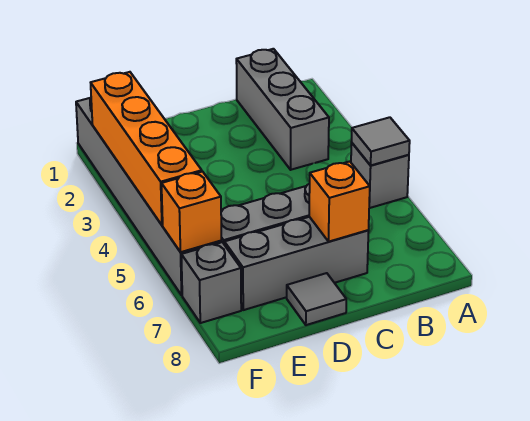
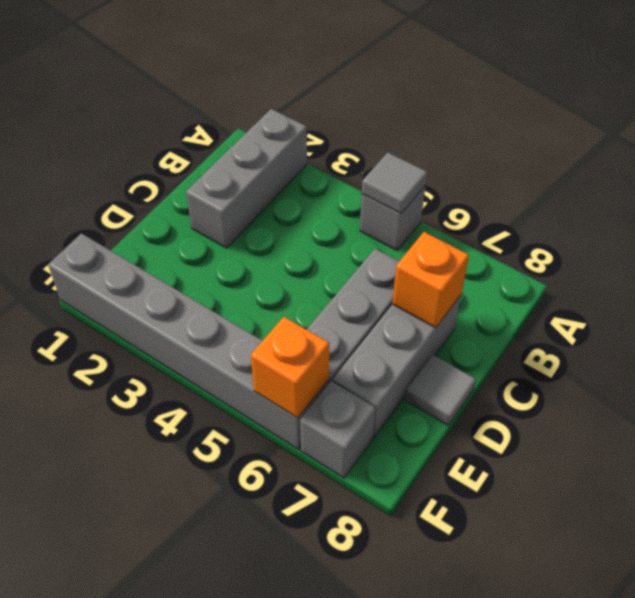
grey brick B1:B3 level 1 -> grey brick A2:C2 level 1
orange brick F2:F5 level 2 -> none

